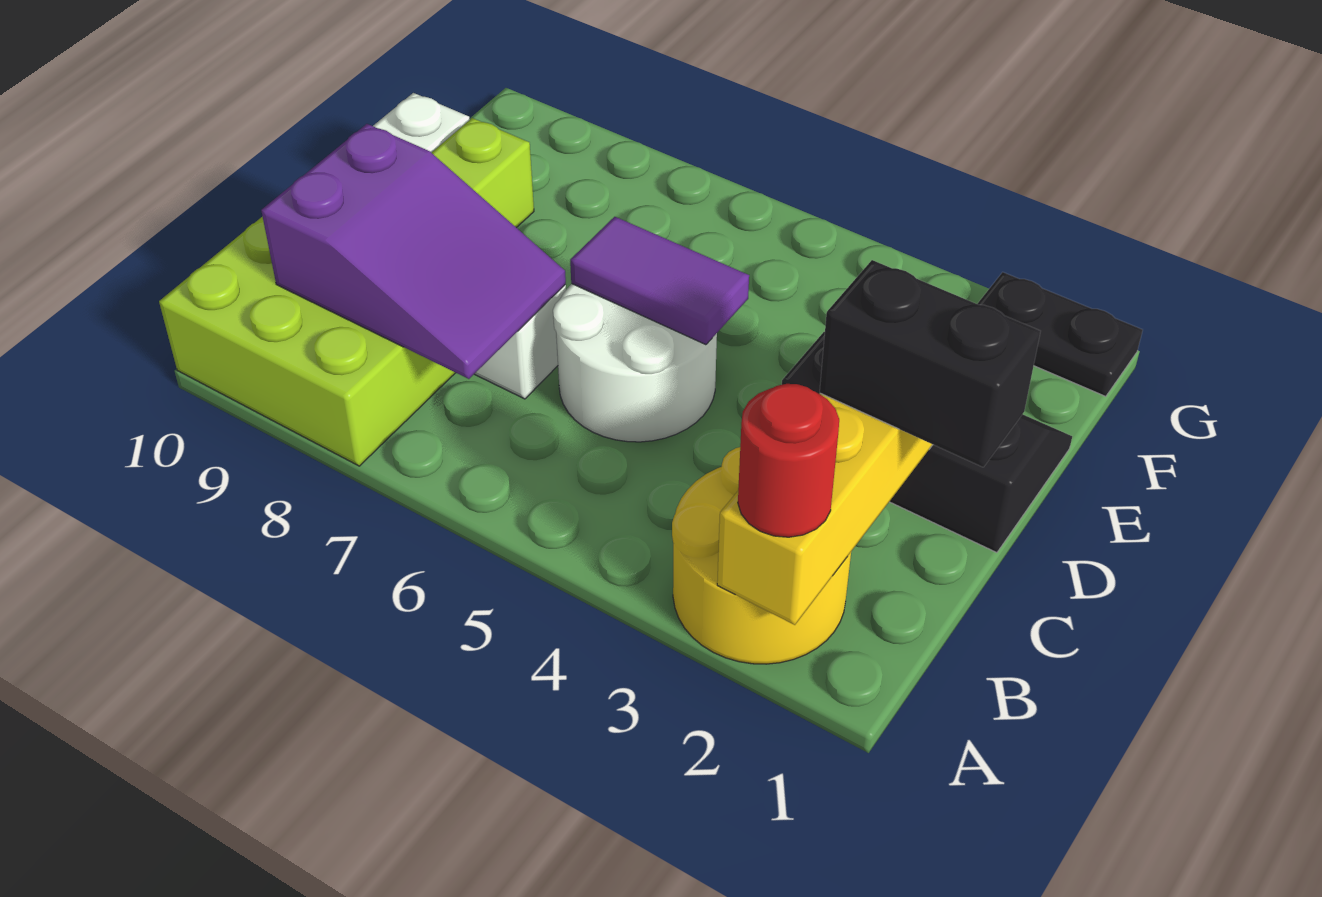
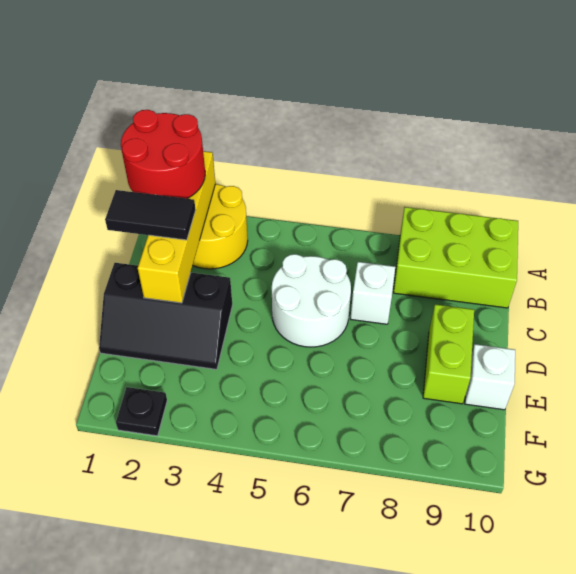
red round brick A2 level 3 -> red round brick A1:B2 level 3
purple slope B7:C9 level 2 top 9 -> none
black brick C1:C2 level 3 -> black tile C1:C2 level 3
purple tile D5:D6 level 2 -> none
black plate G1:G2 level 1 -> black plate G2 level 1

